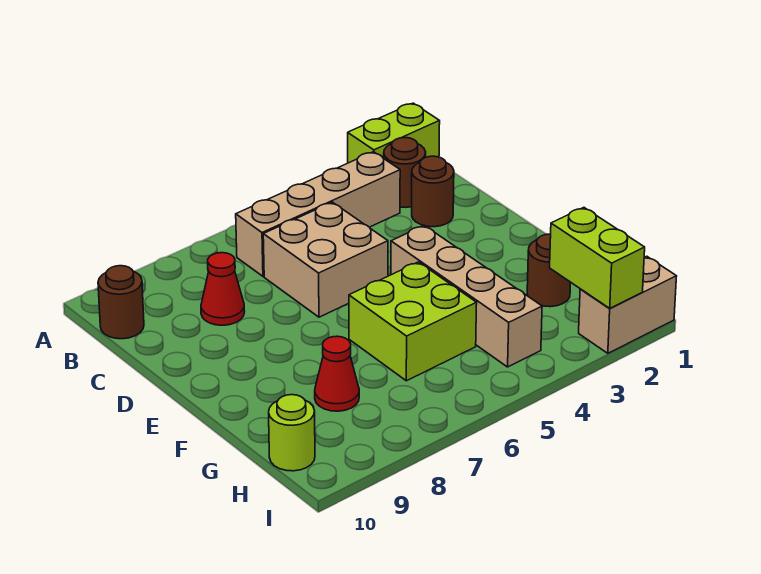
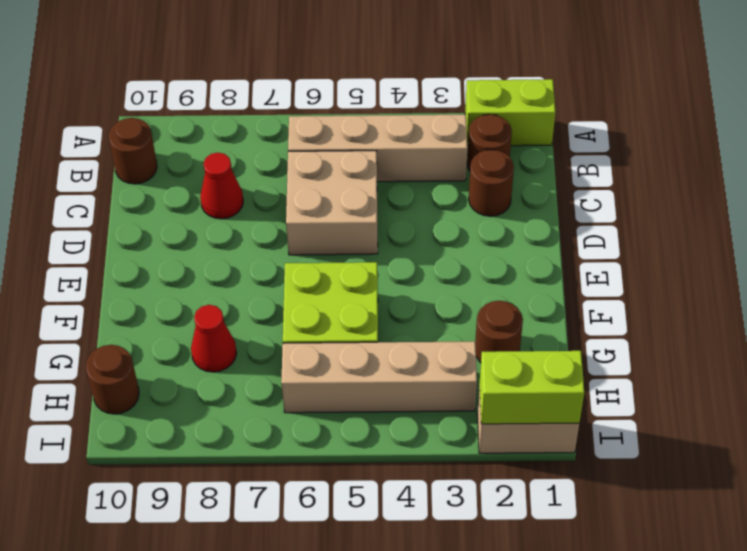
tan brick E4:H4 level 1 -> tan brick H3:H6 level 1
lime brick H2:I2 level 2 -> lime brick I1:I2 level 2
lime round brick H10 level 1 -> brown round brick H10 level 1

